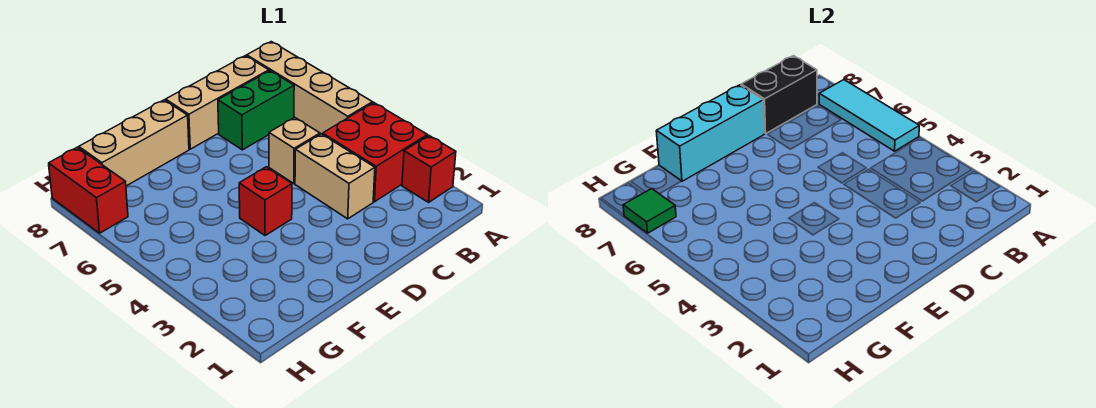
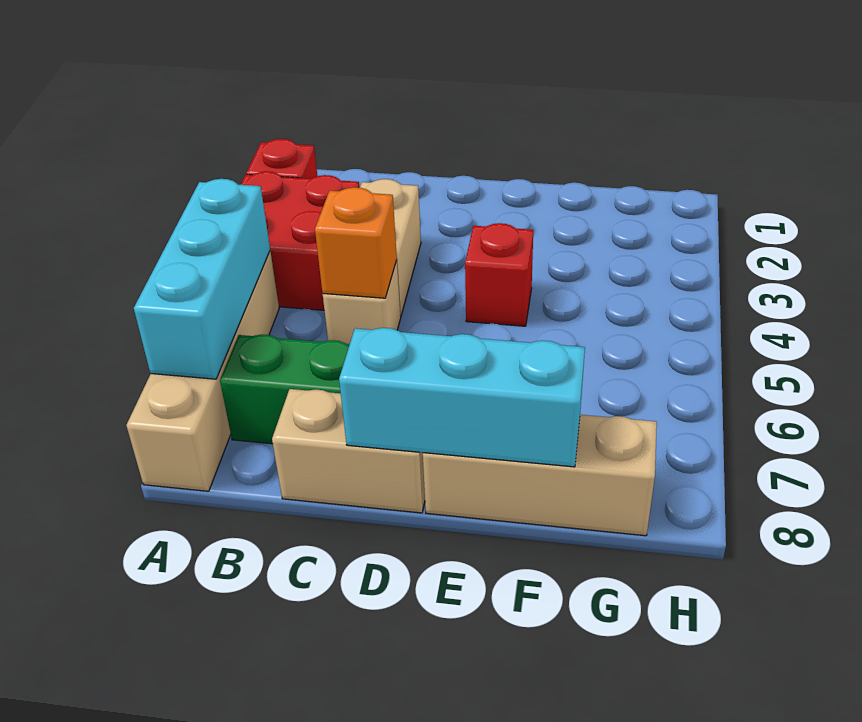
cyan tile A5:A7 level 2 -> cyan brick A5:A7 level 2
tan brick B8:D8 level 1 -> tan brick C8:D8 level 1
black brick B8:C8 level 2 -> none
none -> orange brick C5 level 2
red brick H7:H8 level 1 -> none
green tile H7 level 2 -> none

